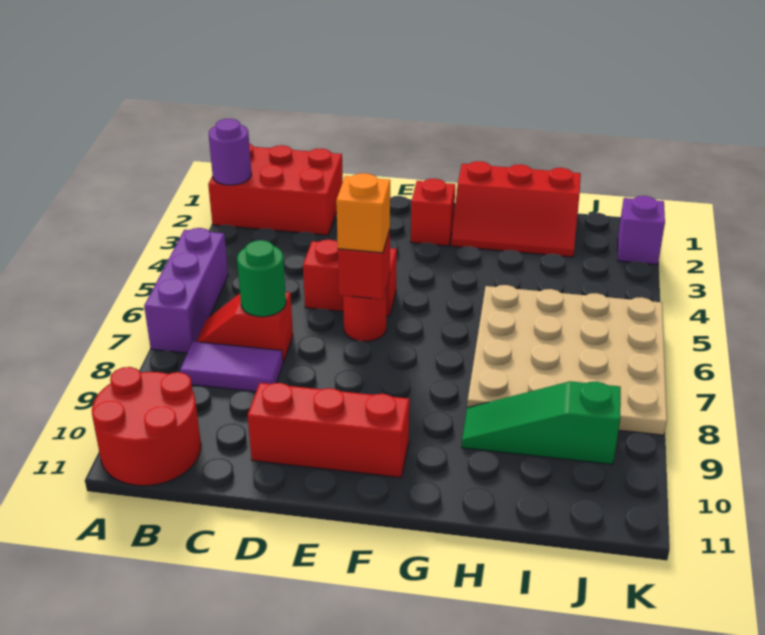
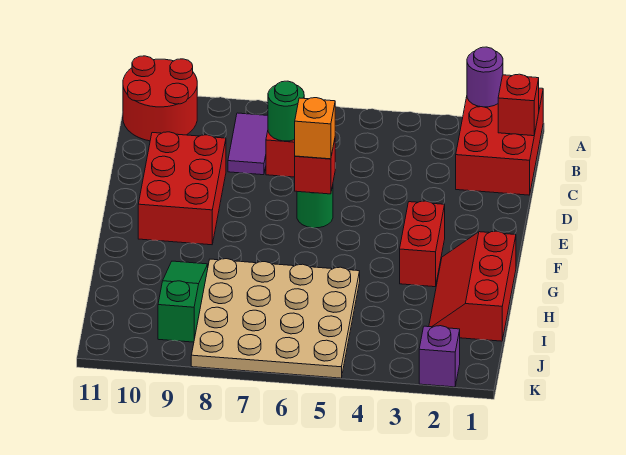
purple brick A5:A7 level 1 -> none
red brick D5:E5 level 1 -> red brick F3:G3 level 1
red brick D10:F10 level 1 -> red brick D9:F10 level 1
red round brick E6 level 1 -> green round brick E6 level 1
red brick F2 level 1 -> red brick B1 level 2

